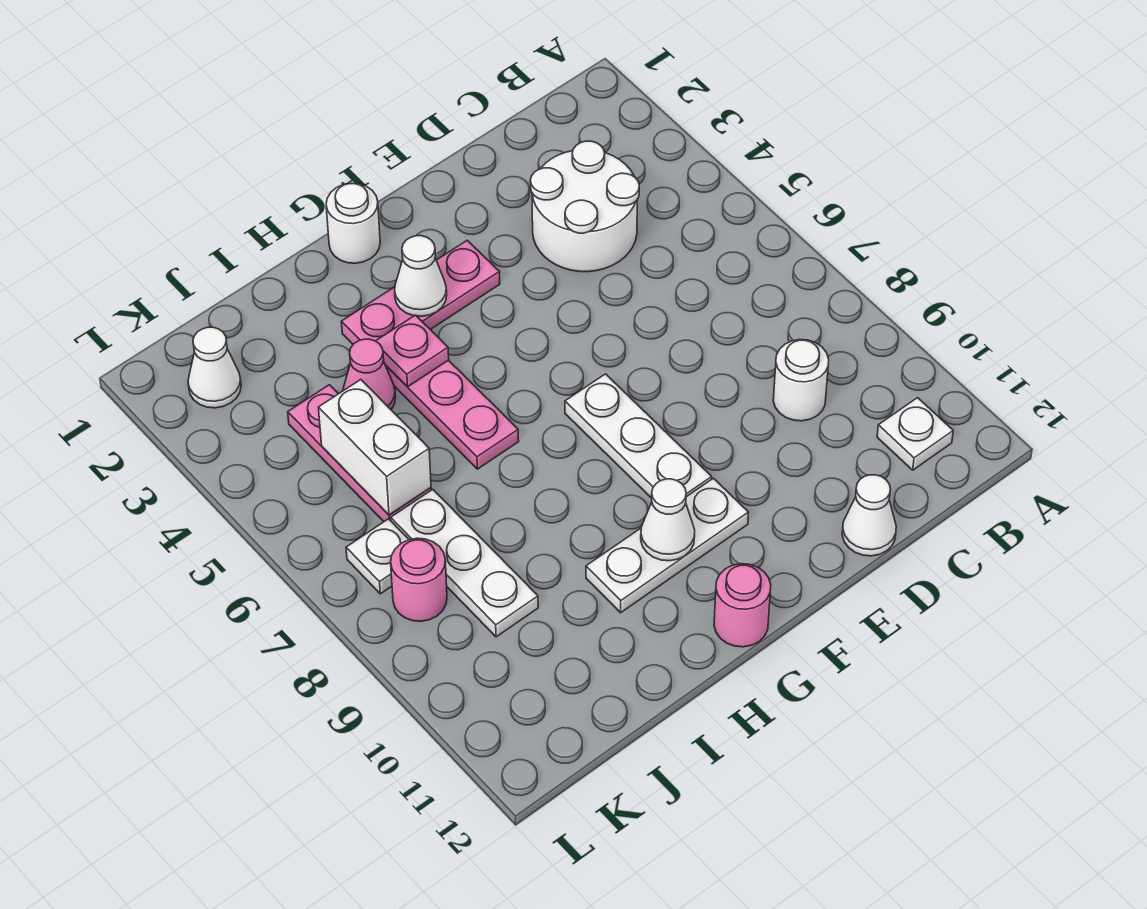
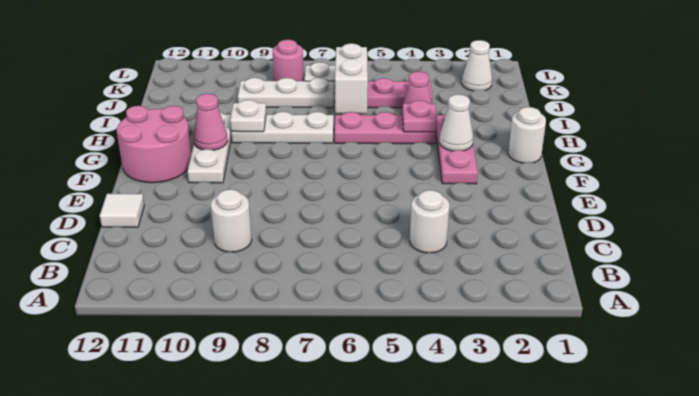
white plate B11 level 1 -> white plate H9 level 2
white round brick C3:D4 level 1 -> white round brick C4 level 1
white cone D12 level 1 -> white tile D12 level 1
white plate F7:F9 level 1 -> white plate H7:H9 level 1
white cone G10 level 2 -> pink cone G10 level 2
pink round brick G12 level 1 -> pink round brick F11:G12 level 1
white brick J5:J6 level 2 -> white brick I6:J6 level 2

